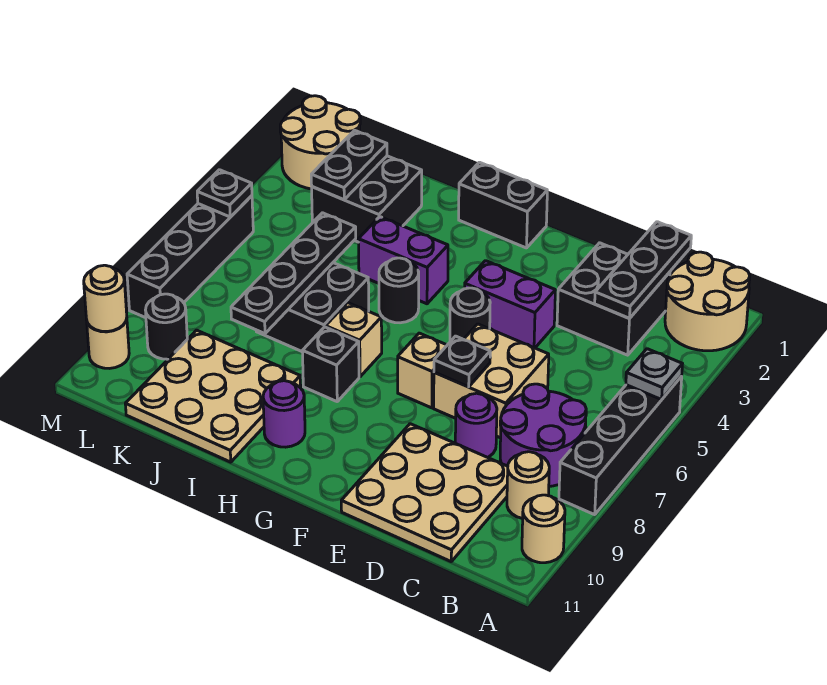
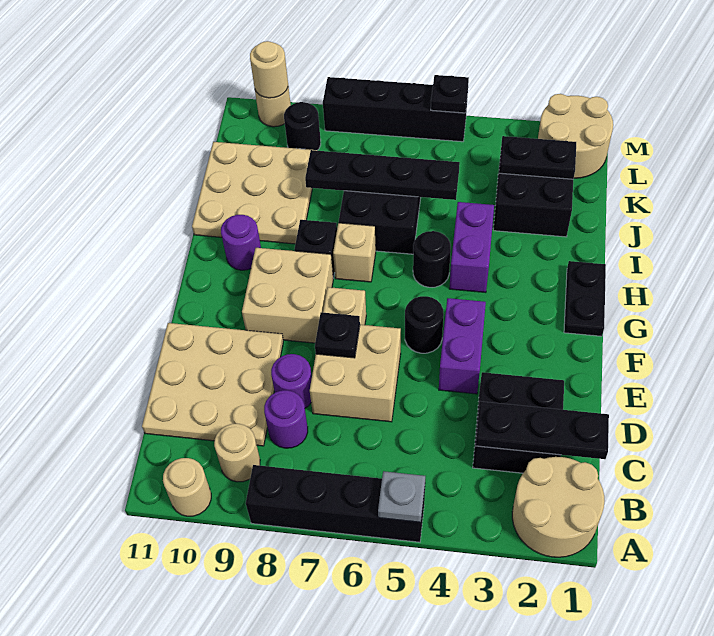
purple round brick B7:C8 level 1 -> purple round brick C8 level 1
none -> tan brick F8:G9 level 1
black brick G1:H1 level 1 -> black plate G1:H1 level 1

